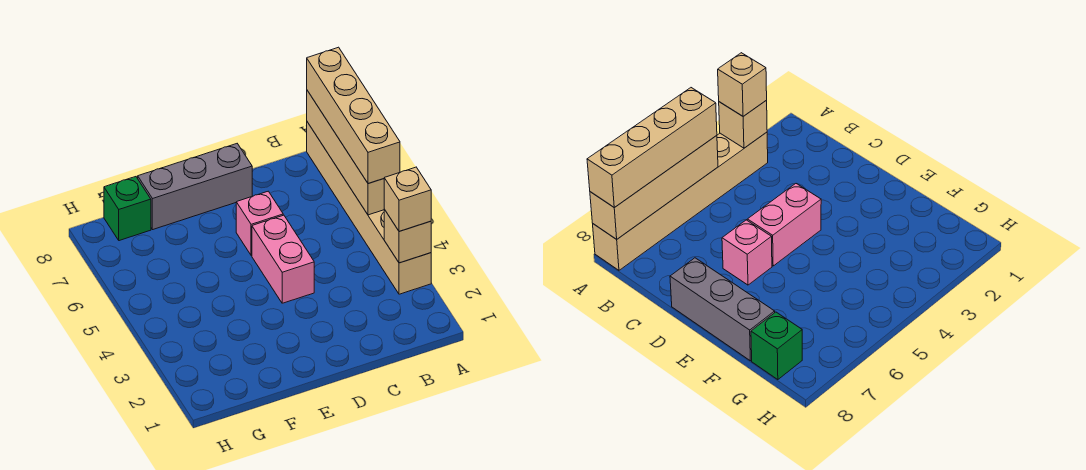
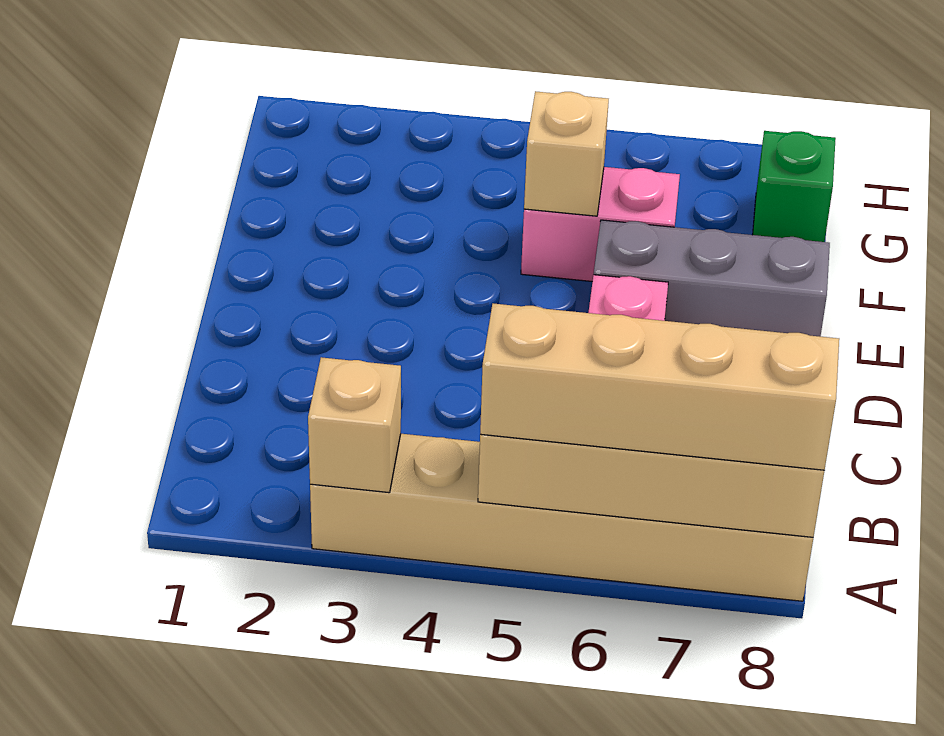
tan brick A3 level 3 -> tan brick F5 level 2
pink brick D4:D5 level 1 -> pink brick F5:F6 level 1
grey brick D8:F8 level 1 -> grey brick E6:E8 level 1

